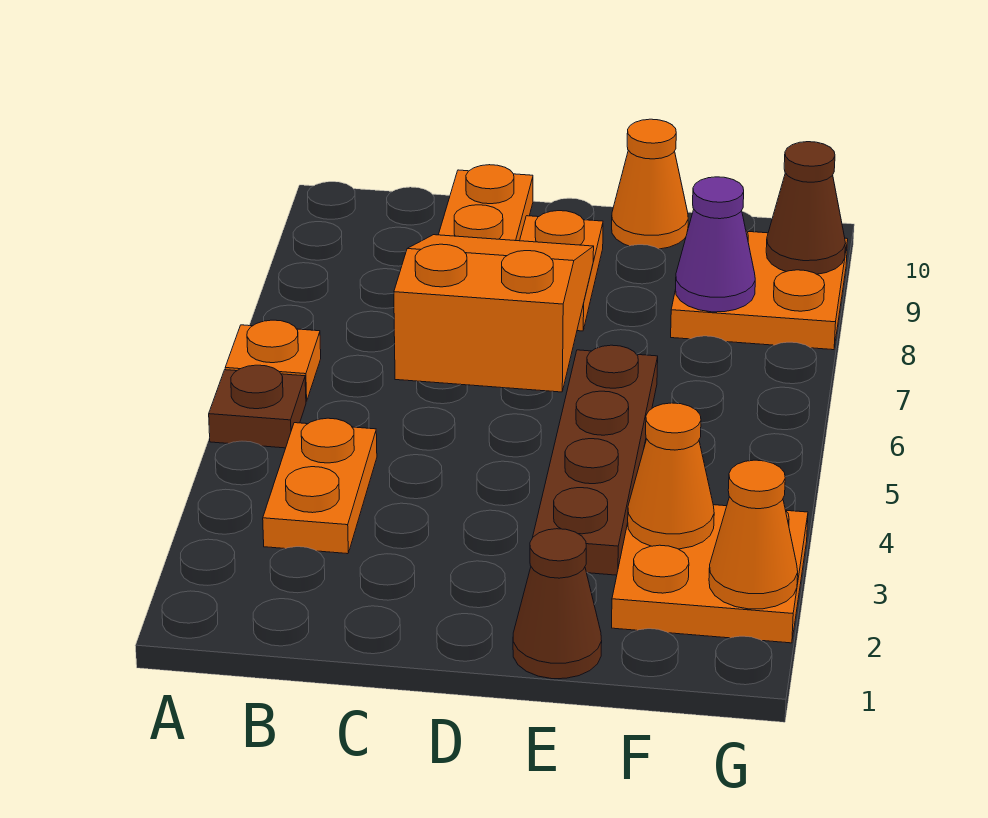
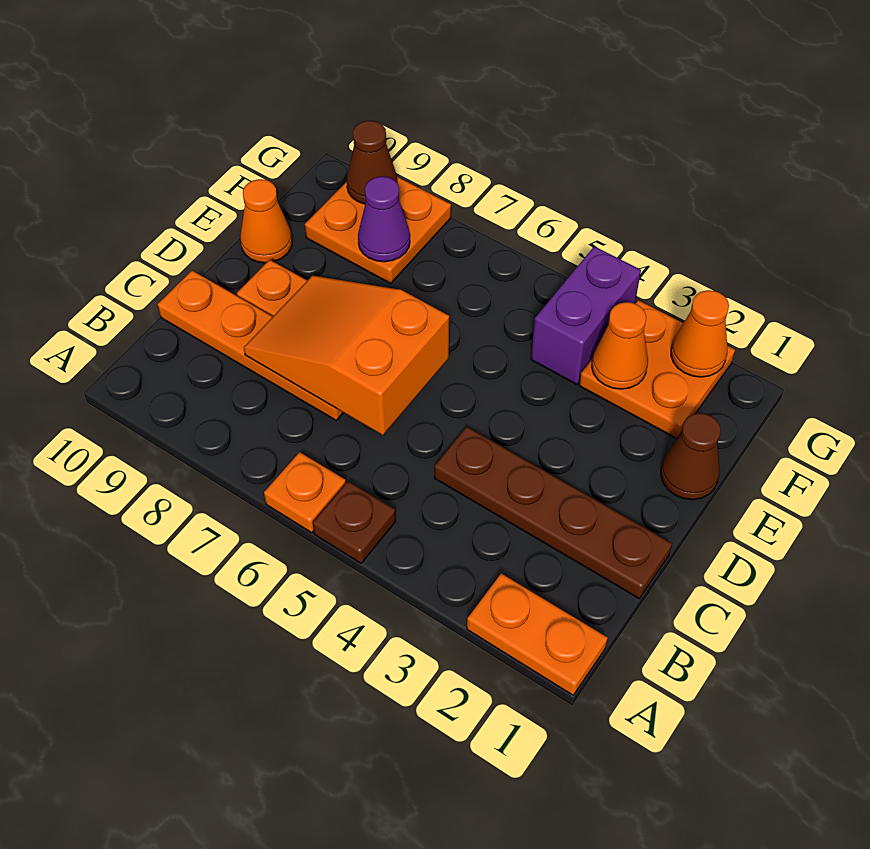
orange plate B3:B4 level 1 -> orange plate A1:A2 level 1
brown plate E3:E6 level 1 -> brown plate C1:C4 level 1
none -> purple brick F4:G4 level 1

